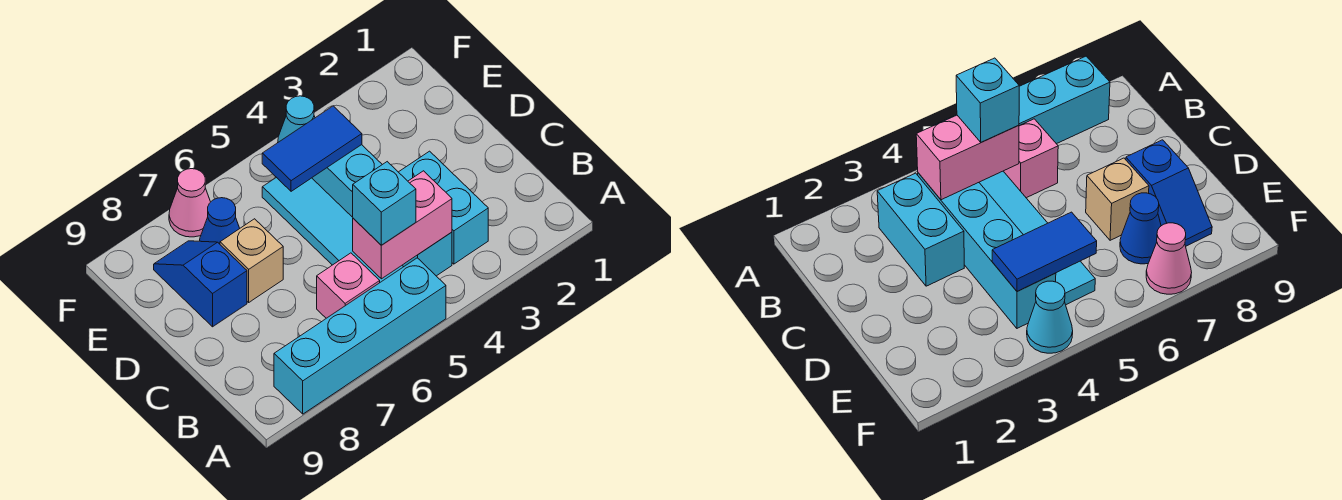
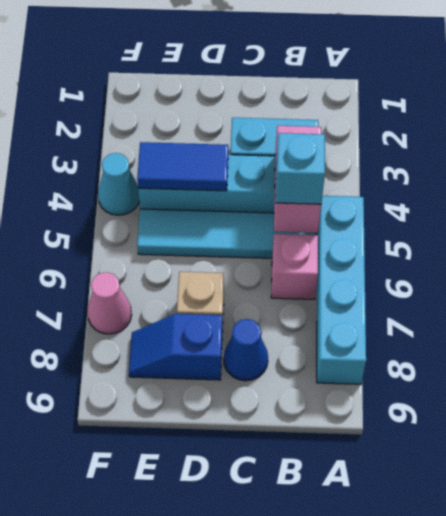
blue tile E4:E5 level 2 -> blue tile D4:E4 level 2
blue cone E7 level 1 -> blue cone C8 level 1

